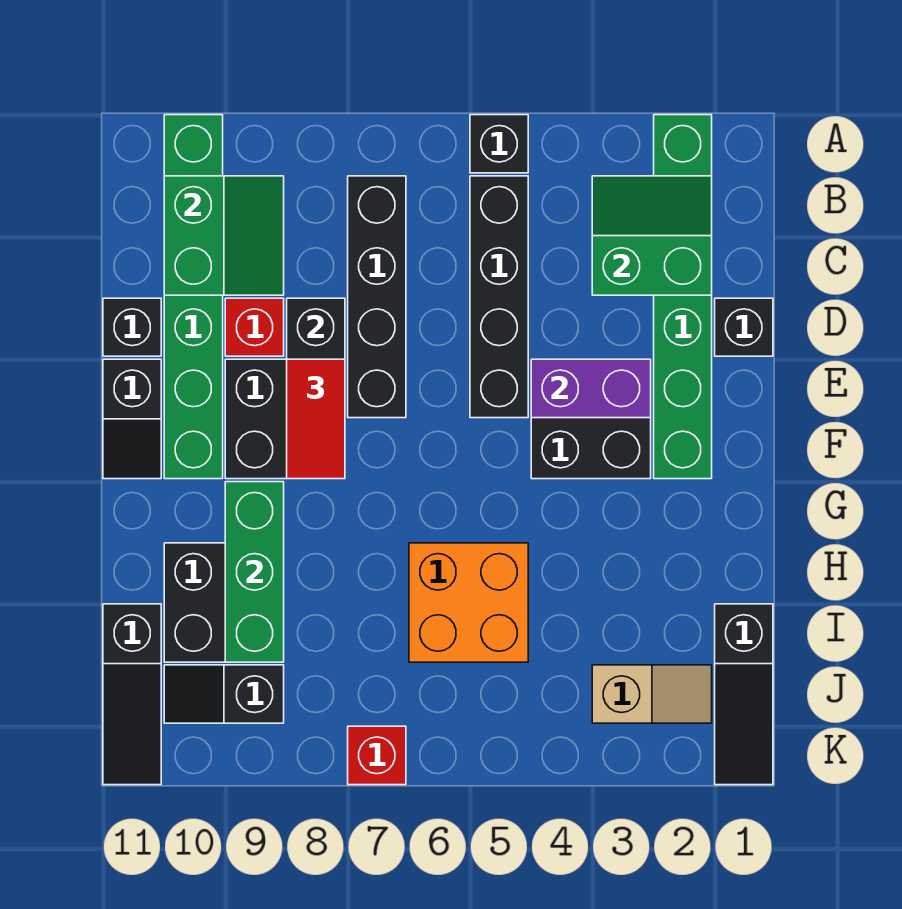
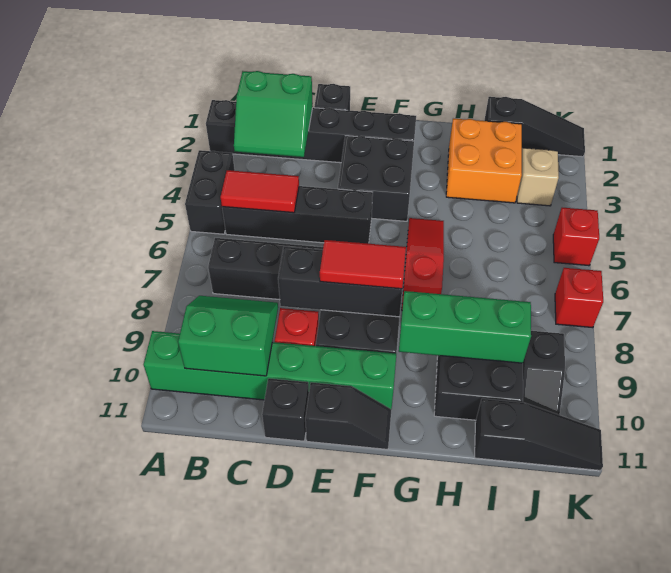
green brick A2:F2 level 1 -> black brick A2:F2 level 1
black brick A5 level 1 -> black brick A4:A5 level 1
green slope B2:C3 level 2 top C -> green slope B2:C3 level 2 top 2
none -> red tile B5:C5 level 2
purple brick E3:E4 level 2 -> none
none -> red slope G5:G7 level 1 top 7
orange brick H5:I6 level 1 -> orange brick H2:I3 level 1
none -> red brick K5 level 1

